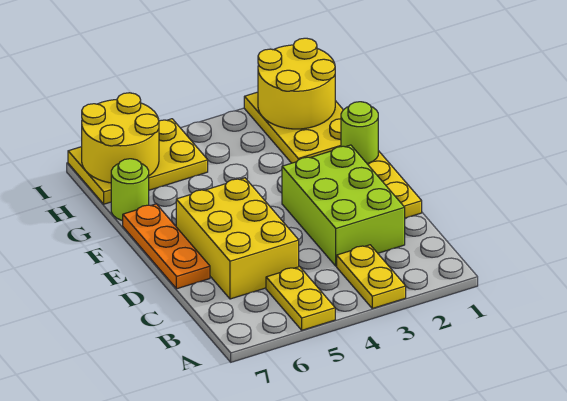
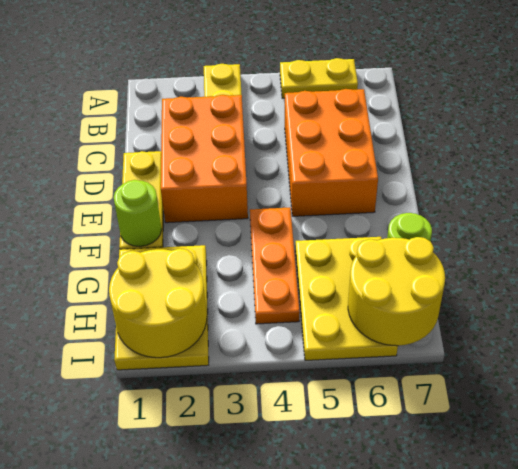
yellow plate A5:B5 level 1 -> yellow plate A5:A6 level 1
lime brick C2:E3 level 1 -> orange brick C2:E3 level 1
yellow brick C5:E6 level 1 -> orange brick C5:E6 level 1
orange plate D7:F7 level 1 -> orange plate F4:H4 level 1
yellow plate H5:I7 level 1 -> yellow plate G5:I6 level 1

